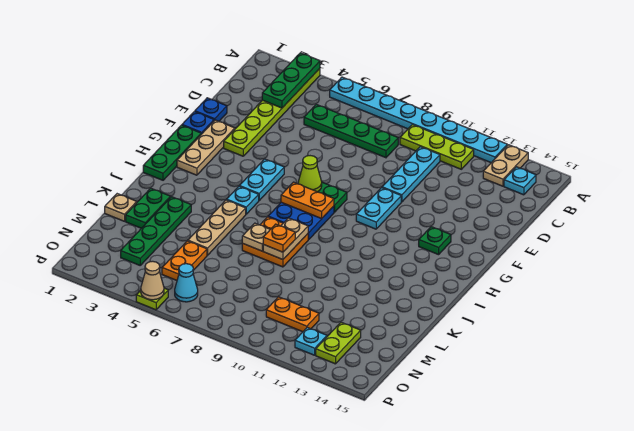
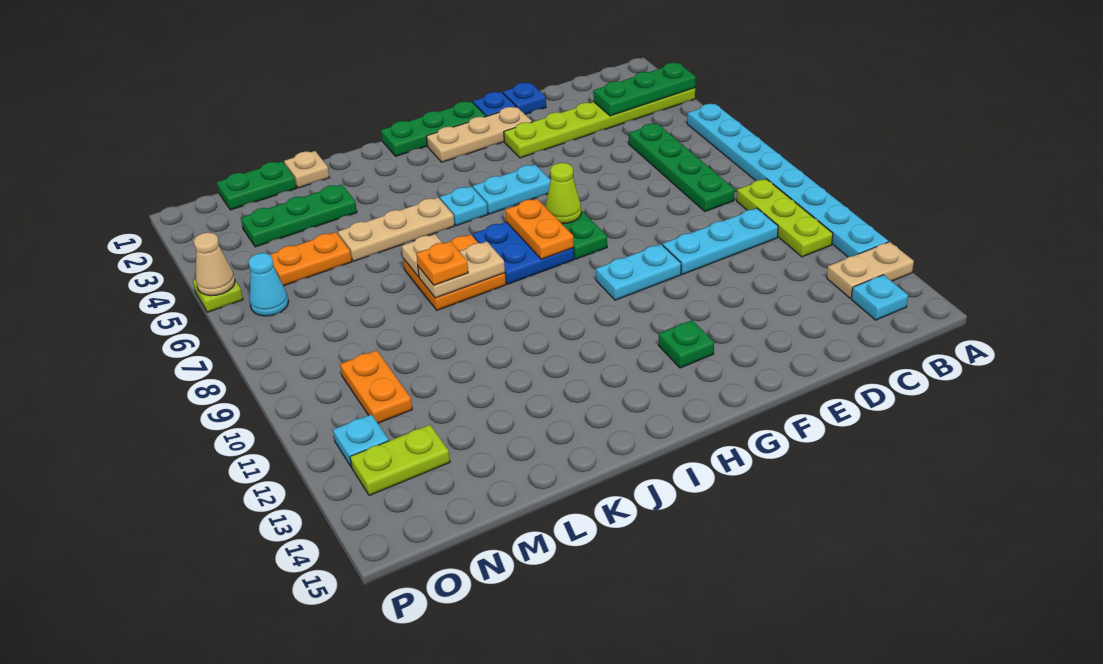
green plate K2:L2 level 1 -> green plate M1:N1 level 1
green plate K3:N3 level 1 -> green plate L3:N3 level 1

